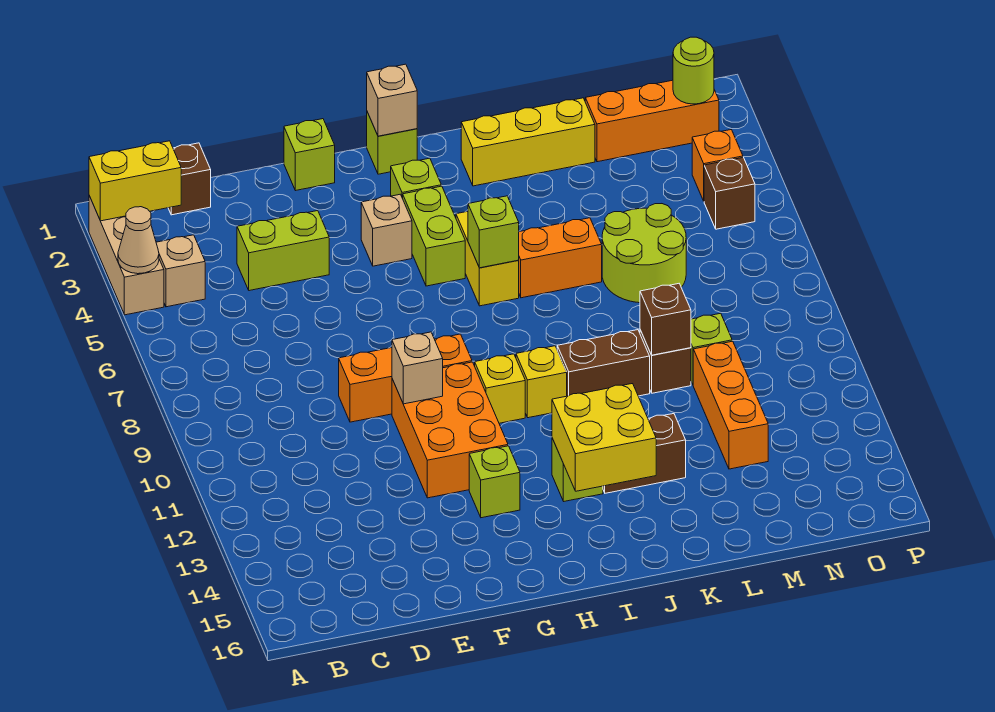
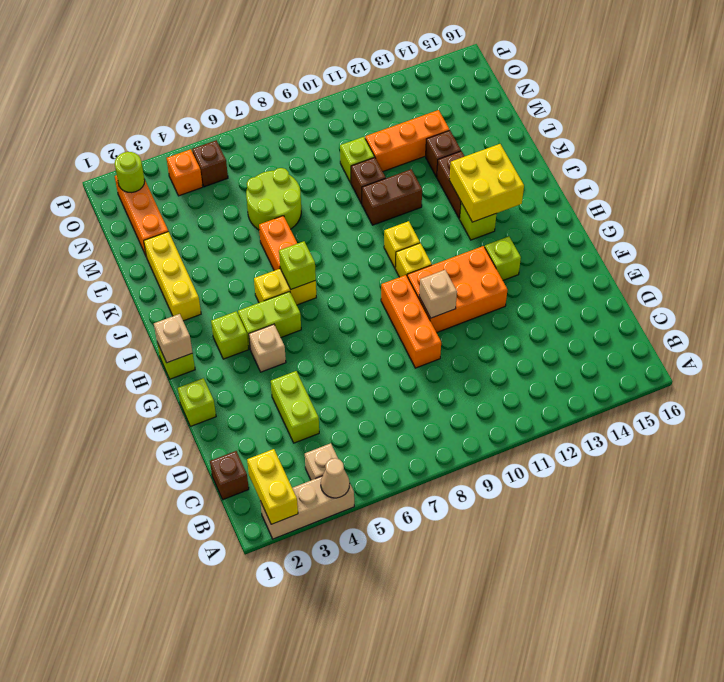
brown brick J10:K10 level 1 -> brown brick K10:K11 level 1
brown brick L10 level 2 -> brown brick L13 level 1

